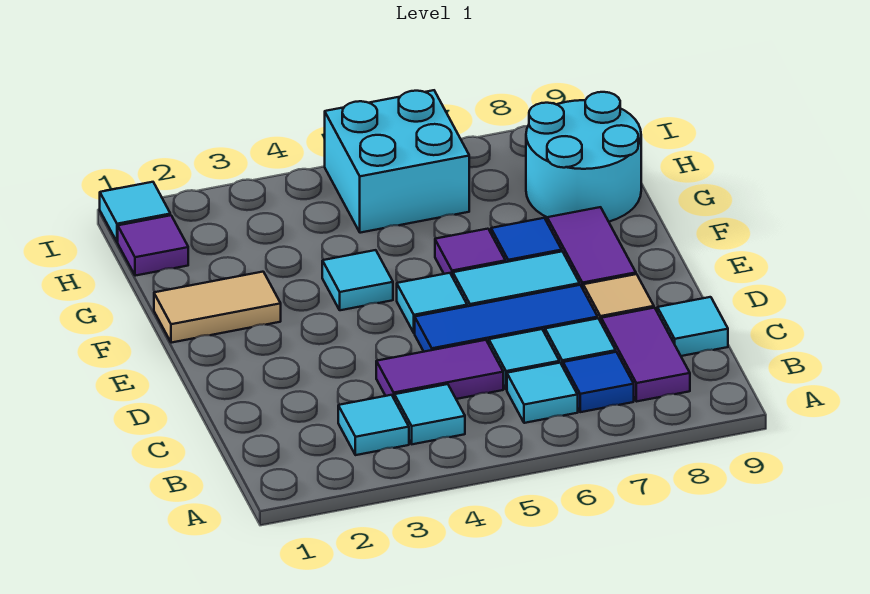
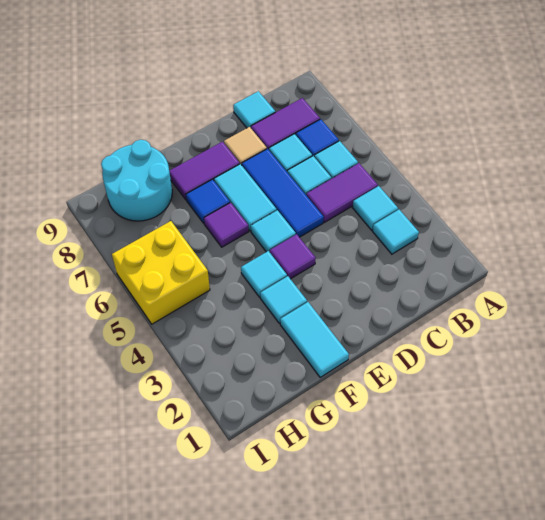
purple tile C4:C5 level 1 -> purple tile B5:C5 level 1
tan tile F1:F2 level 1 -> cyan tile F1:F2 level 1
purple tile H1 level 1 -> purple tile E4 level 1
cyan brick H5:I6 level 1 -> yellow brick H5:I6 level 1
cyan tile I1 level 1 -> cyan tile F3 level 1

